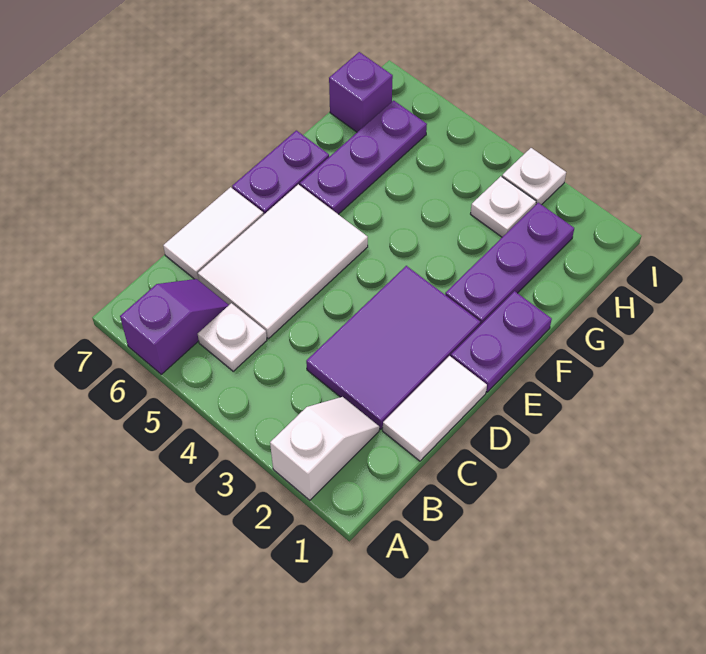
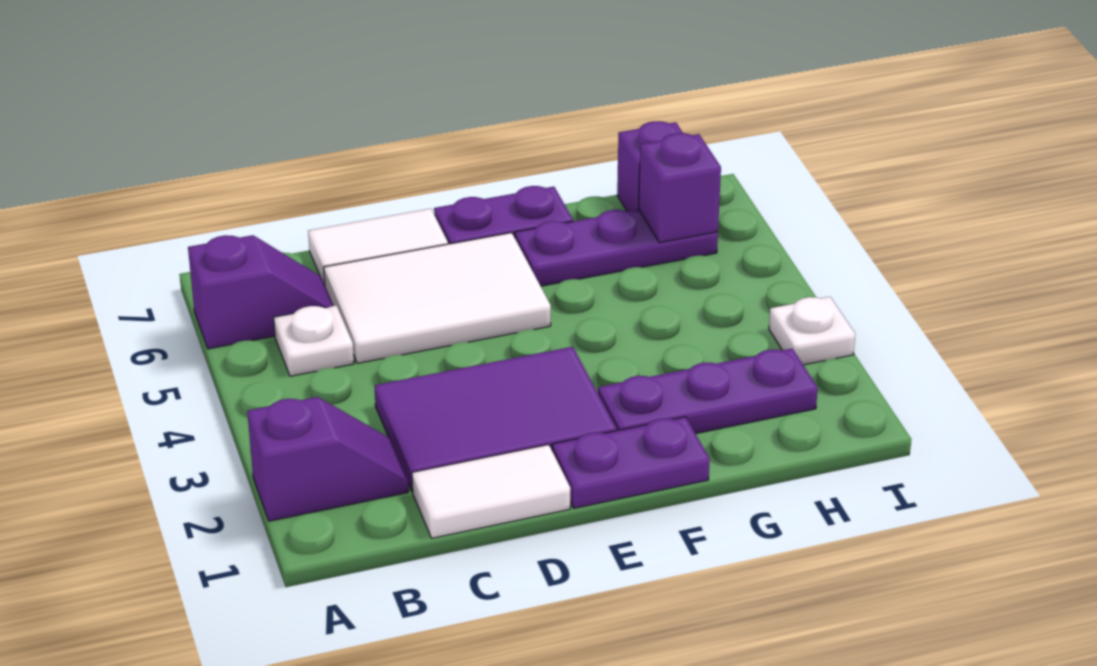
white slope A2:B2 level 1 top A -> purple slope A2:B2 level 1 top A
white plate H3 level 1 -> none
none -> purple brick H6 level 2

